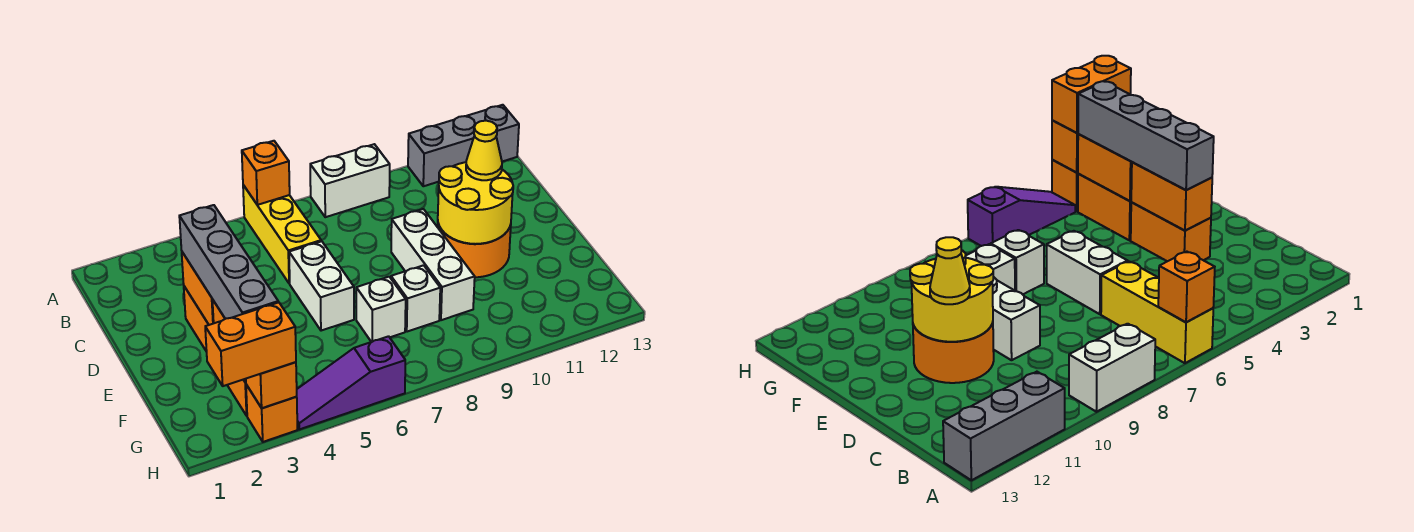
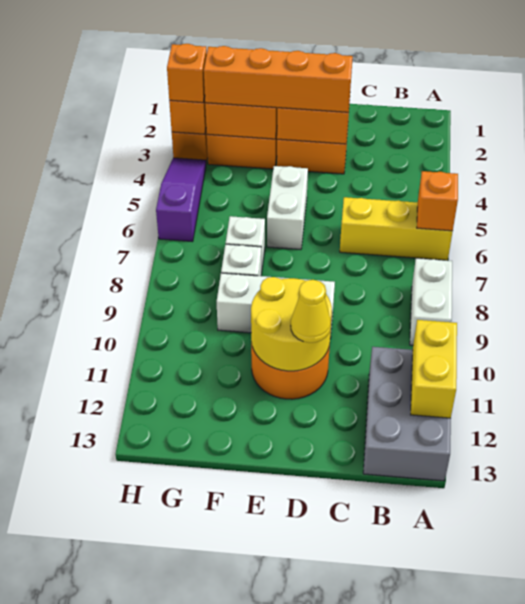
grey brick A11:A13 level 1 -> grey brick A11:B13 level 1
none -> yellow brick A11:A12 level 2
grey brick D3:G3 level 3 -> orange brick D3:G3 level 3
white brick D6:E6 level 1 -> white brick E5:E6 level 1
orange brick H2:H3 level 3 -> orange brick H3 level 3

